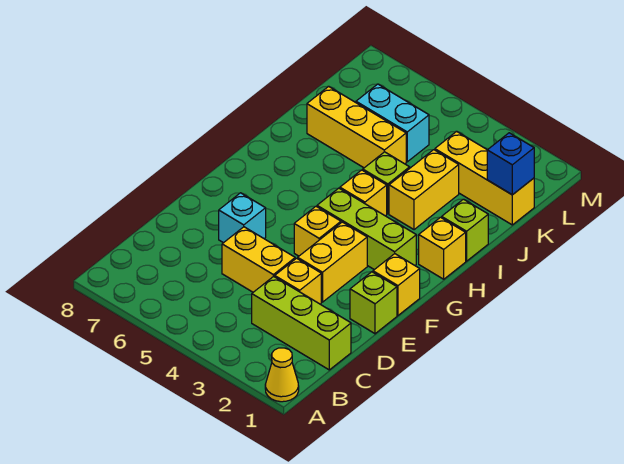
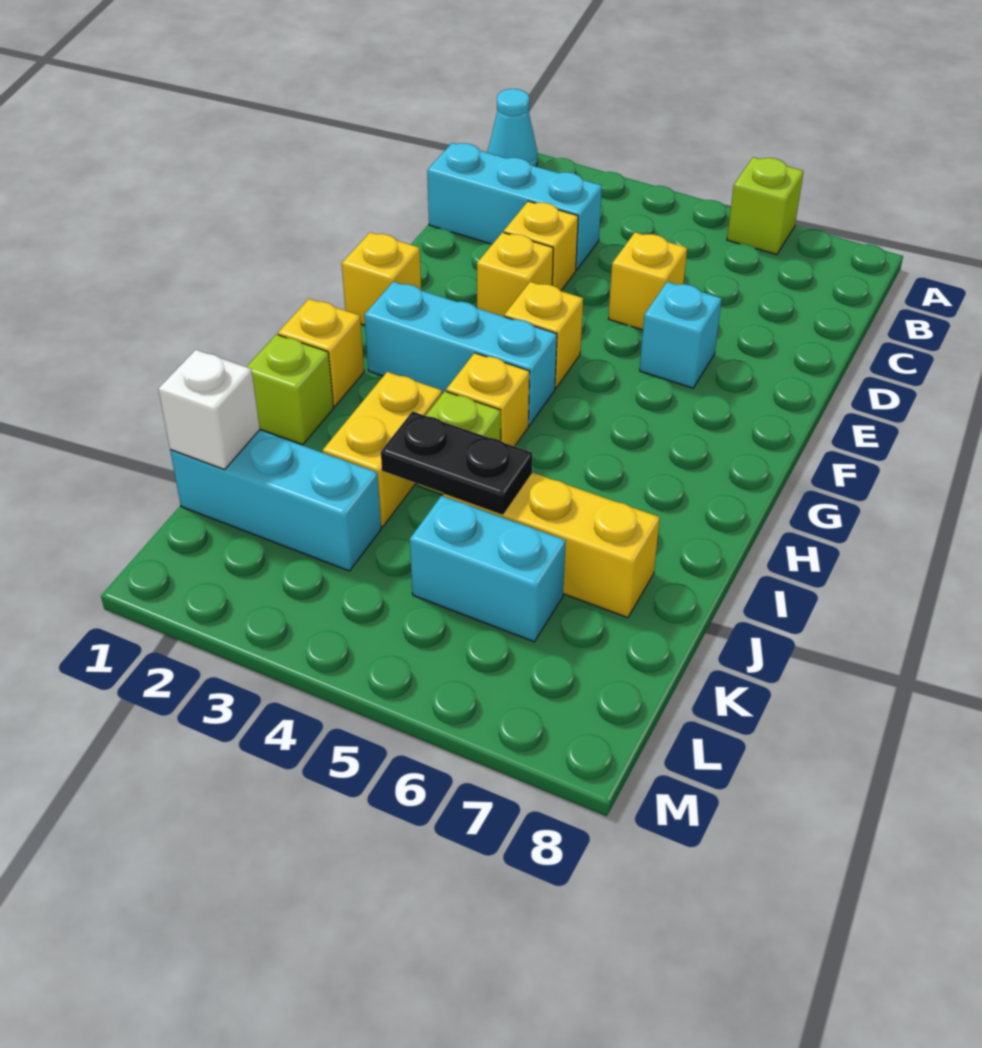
yellow cone A1 level 1 -> cyan cone A1 level 1
lime brick C1:C3 level 1 -> cyan brick C1:C3 level 1
yellow brick D4:D5 level 1 -> yellow brick D5 level 1
lime brick E1 level 1 -> lime brick A6 level 1
yellow brick E3:F3 level 1 -> yellow brick E3 level 1
lime brick G2:G4 level 1 -> cyan brick G2:G4 level 1
none -> black plate J4:J5 level 2
yellow brick K1:K3 level 1 -> cyan brick K1:K3 level 1
blue brick K1 level 2 -> white brick K1 level 2

